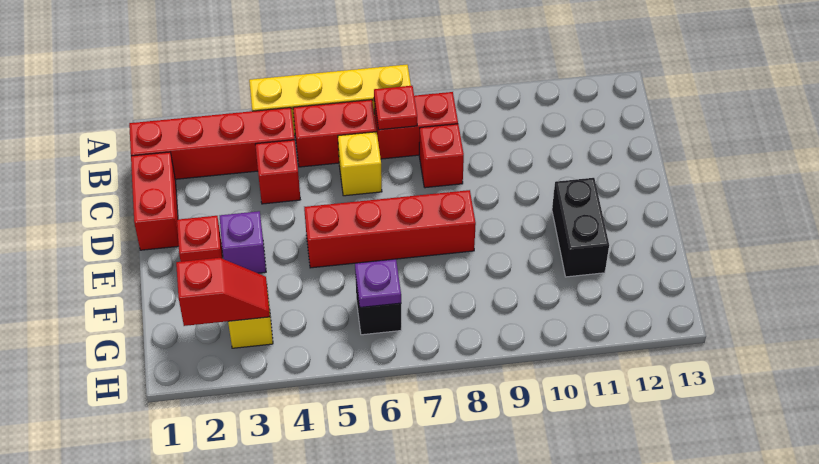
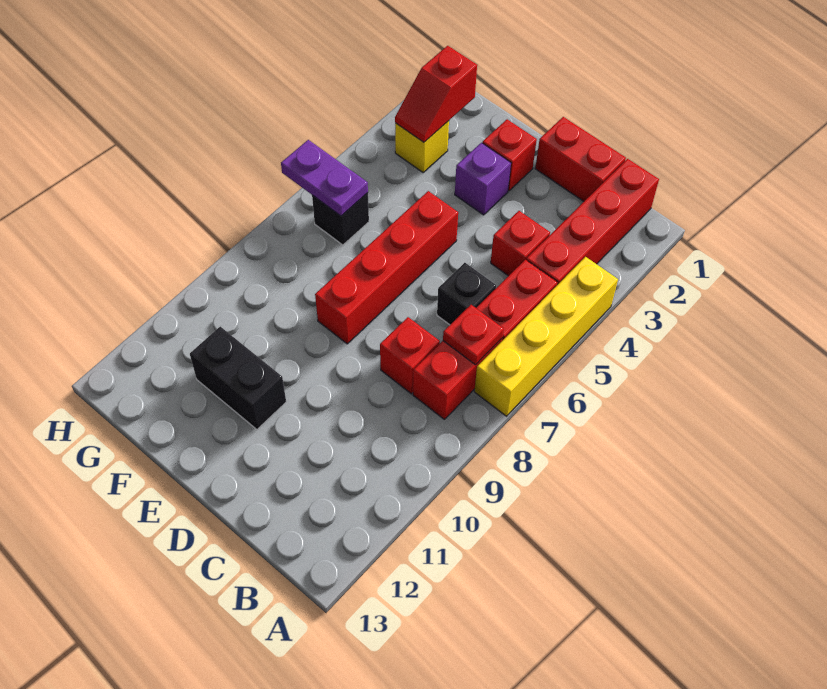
yellow brick C6 level 1 -> black brick C6 level 1
purple plate G6 level 2 -> purple plate G6:H6 level 2

